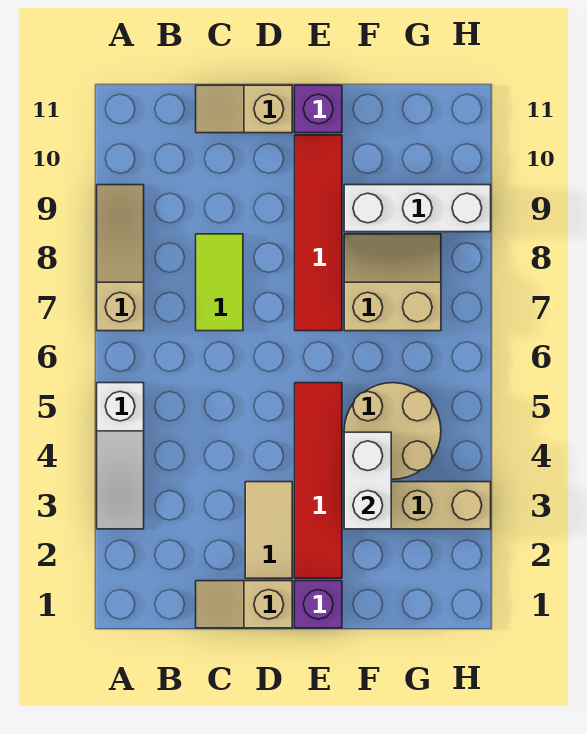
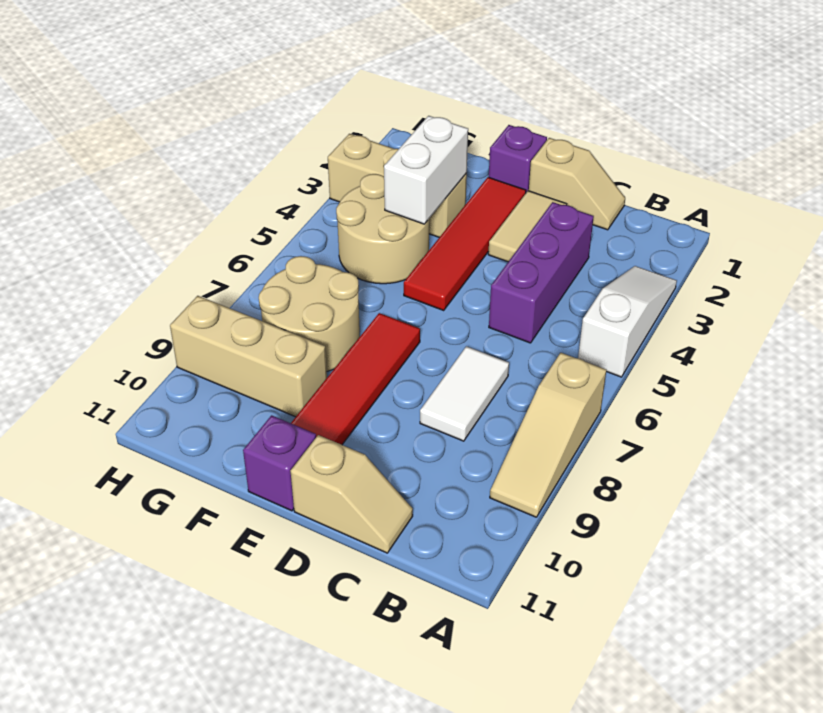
none -> purple brick C3:C5 level 1
lime tile C7:C8 level 1 -> white tile C7:C8 level 1
tan slope F7:G8 level 1 top 7 -> tan round brick F7:G8 level 1
white brick F9:H9 level 1 -> tan brick F9:H9 level 1

